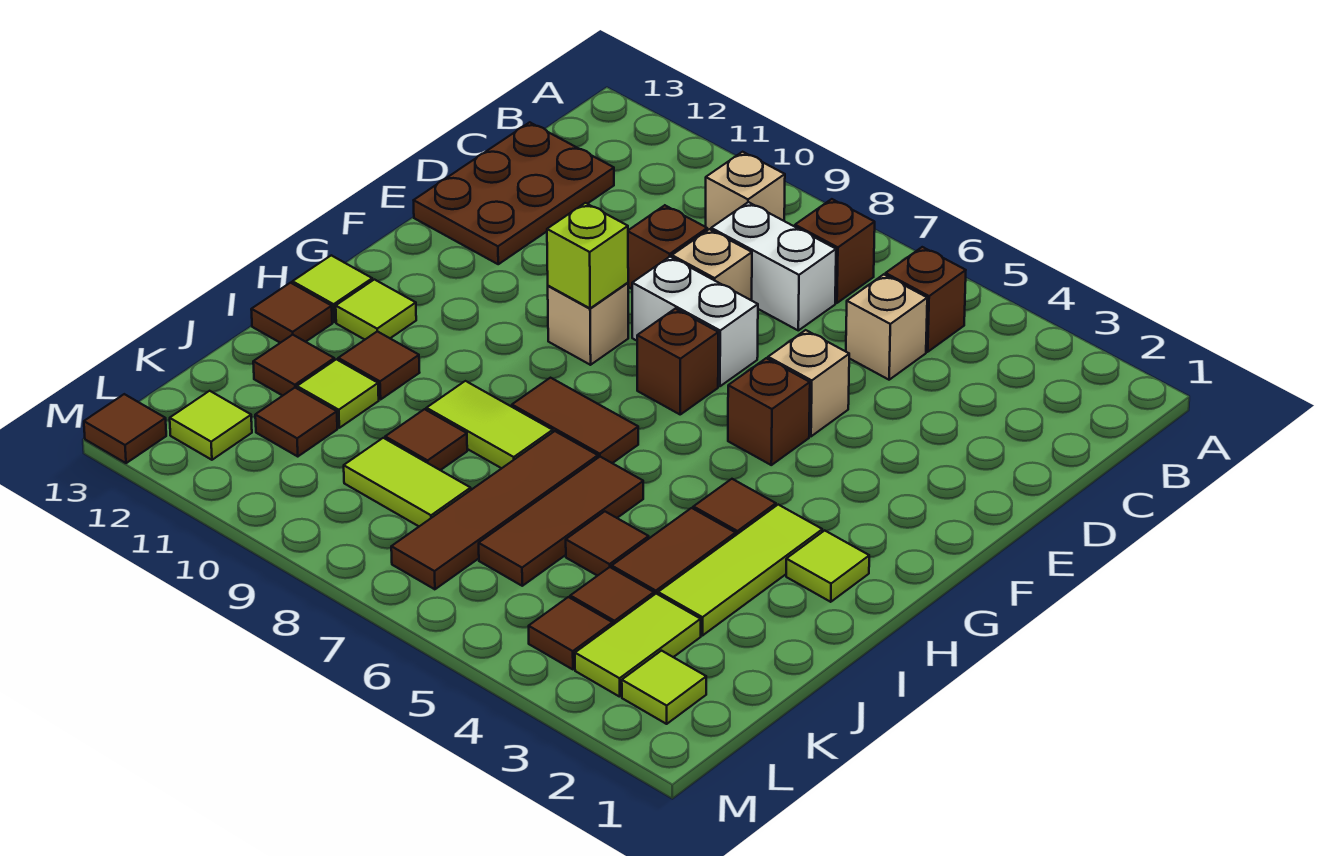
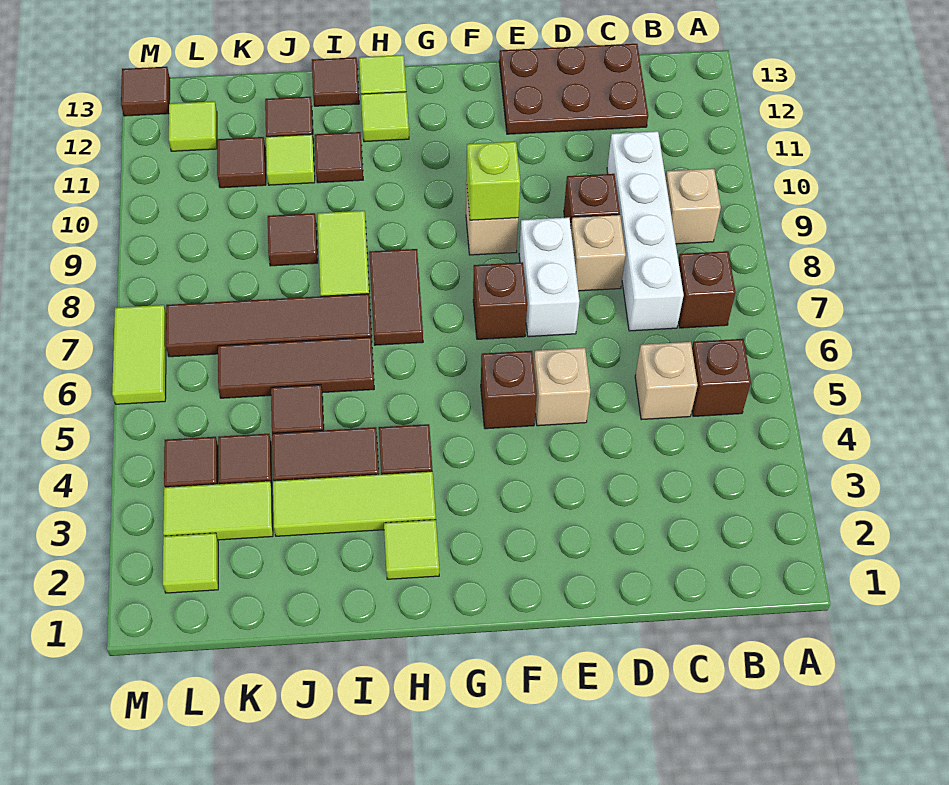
white brick C7:C8 level 1 -> white brick C7:C10 level 1
lime tile K8:K9 level 1 -> lime tile M6:M7 level 1

